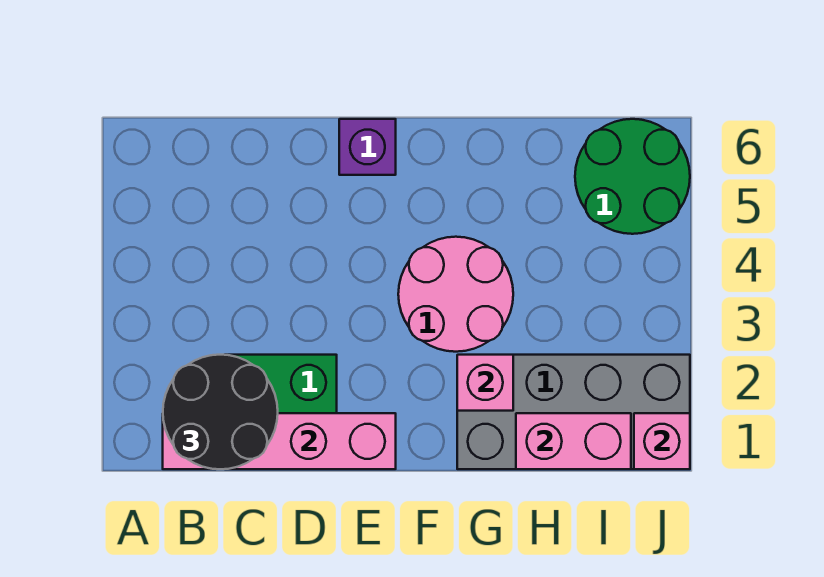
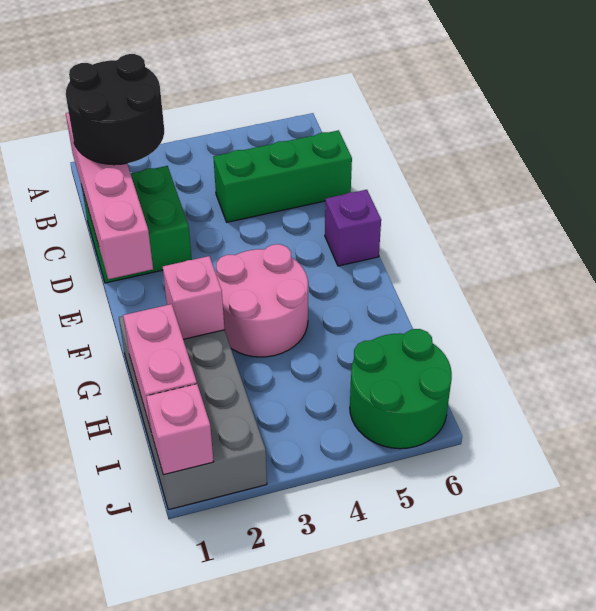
none -> green brick C4:C6 level 1

